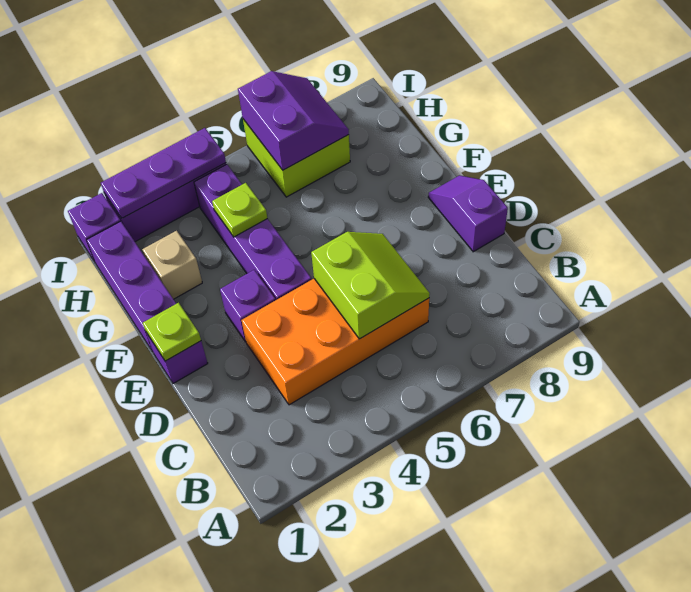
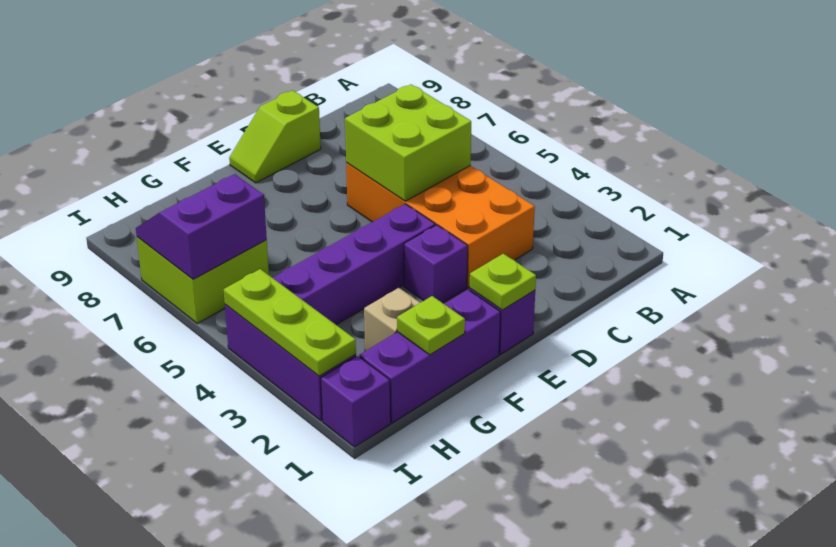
lime slope C5:D6 level 2 top 5 -> lime brick C5:D6 level 2
purple slope D9:E9 level 1 top D -> lime slope D9:E9 level 1 top D
lime plate G4 level 2 -> lime plate G1 level 2
purple plate I2:I4 level 2 -> lime plate I2:I4 level 2

